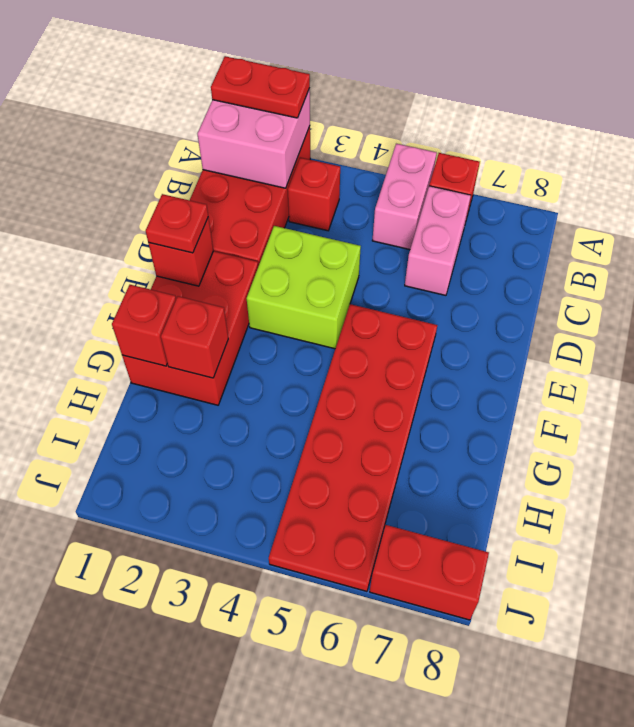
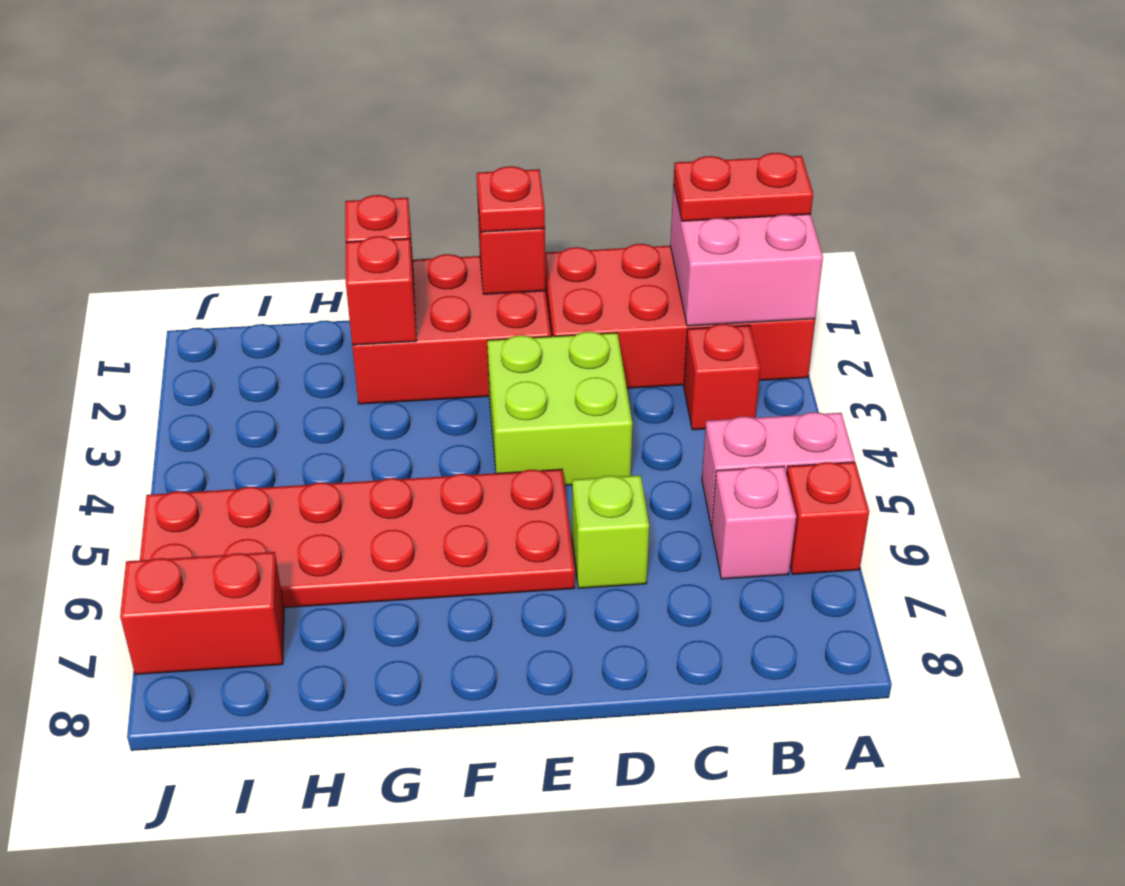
red plate A1:A2 level 3 -> red plate A1:B1 level 3
pink brick B6:C6 level 1 -> pink brick B6 level 1
none -> lime brick D6 level 1
red brick J7:J8 level 1 -> red brick I7:J7 level 1

